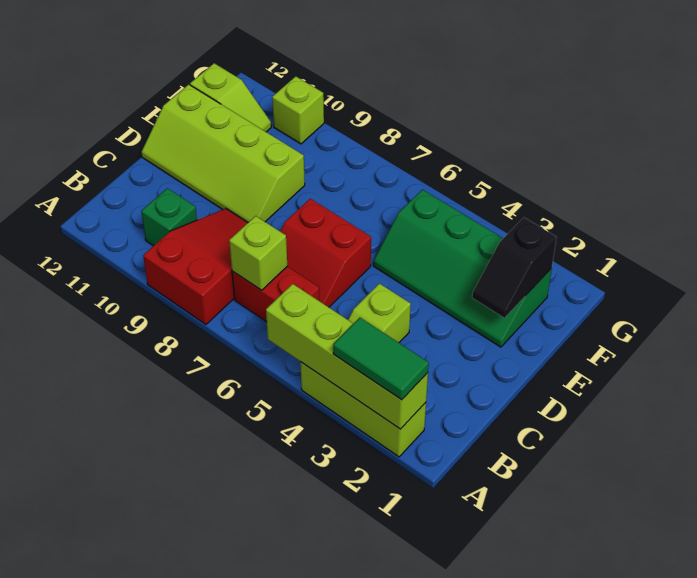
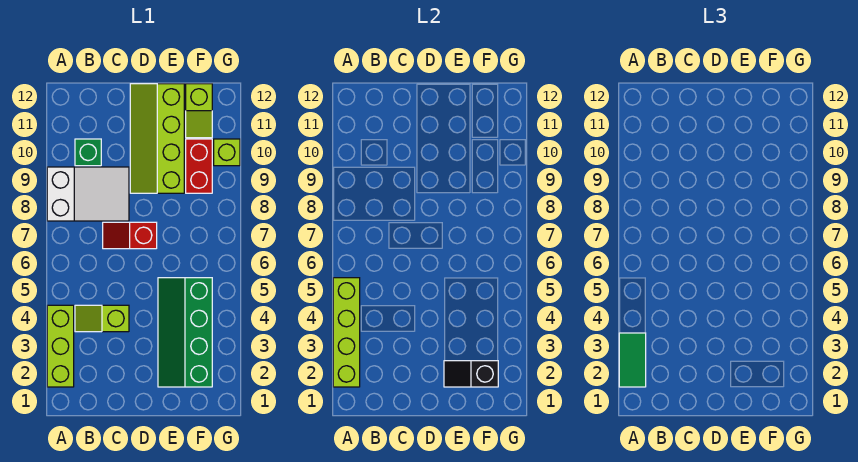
red slope A8:C9 level 1 top A -> white slope A8:C9 level 1 top A
red brick B6:B7 level 1 -> red brick F9:F10 level 1
lime brick B7 level 2 -> none
red slope C6:D7 level 1 top D -> red slope C7:D7 level 1 top D

